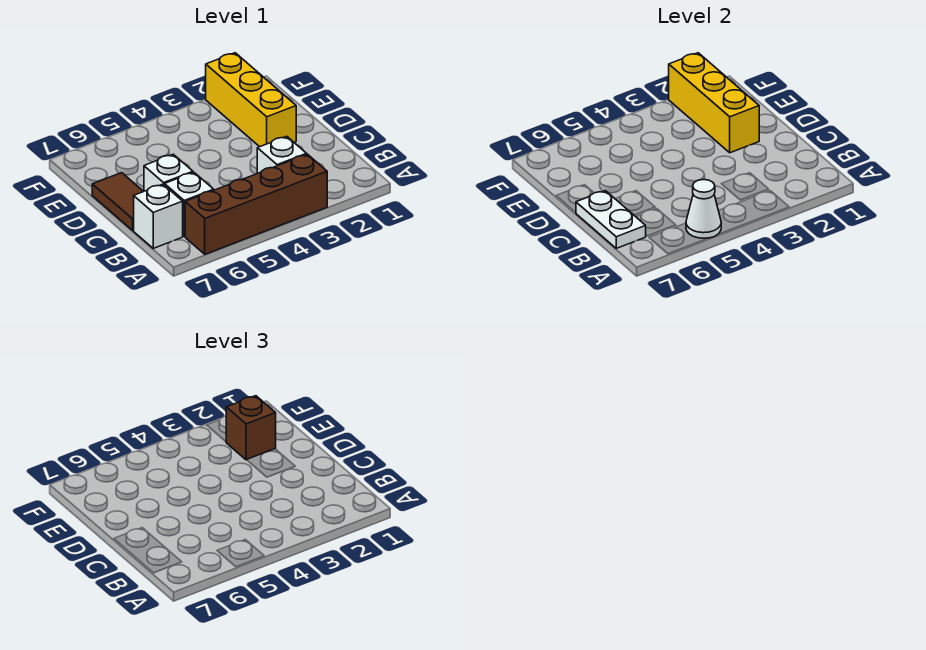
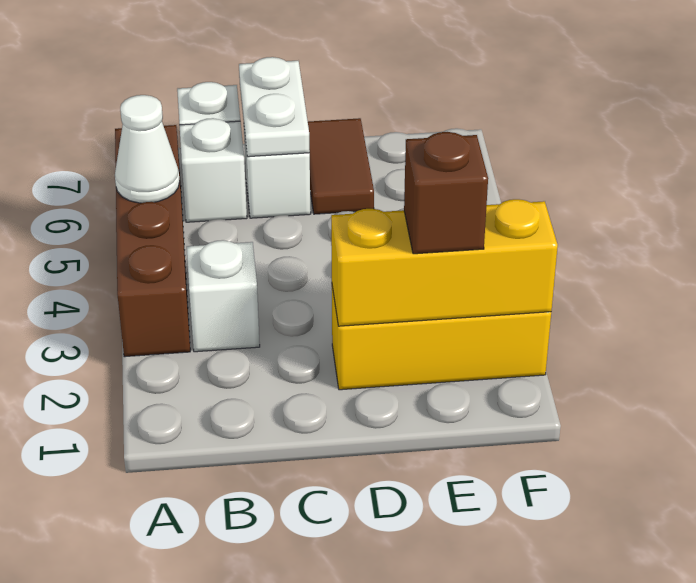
white plate B7:C7 level 2 -> white plate C6:C7 level 2
brown tile C7:D7 level 1 -> brown tile D6:D7 level 1

